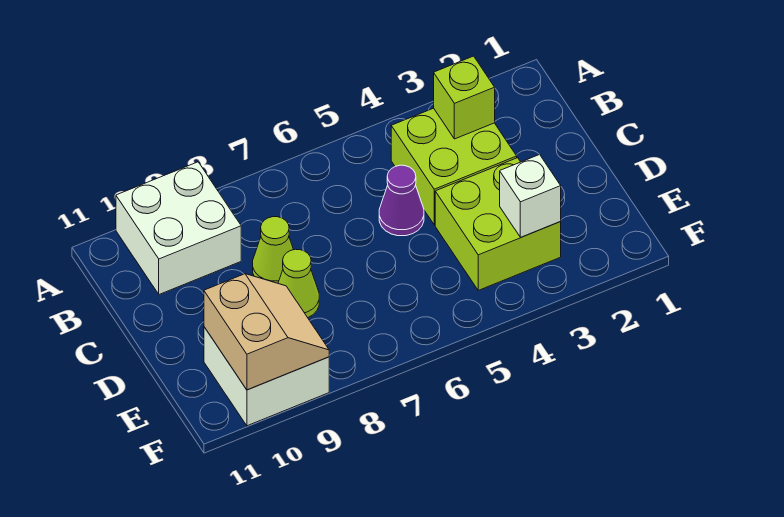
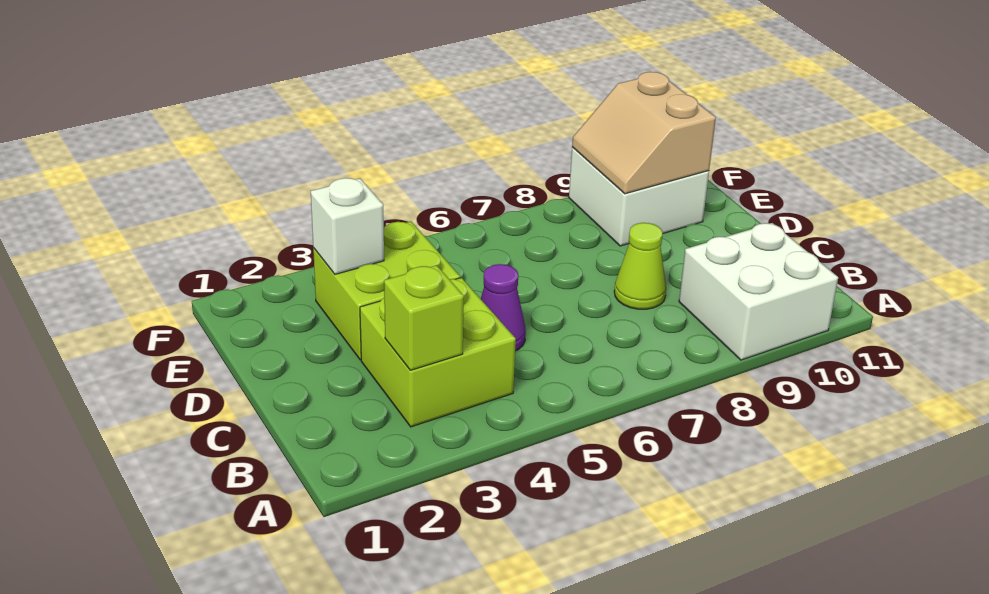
lime cone D8 level 1 -> none

